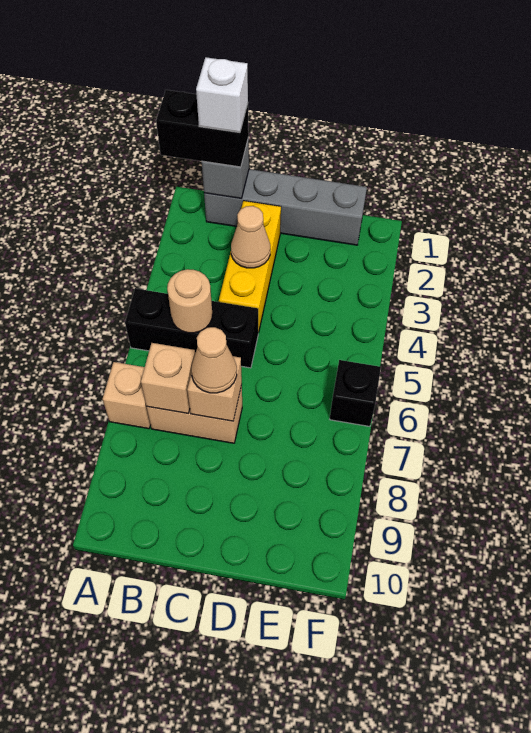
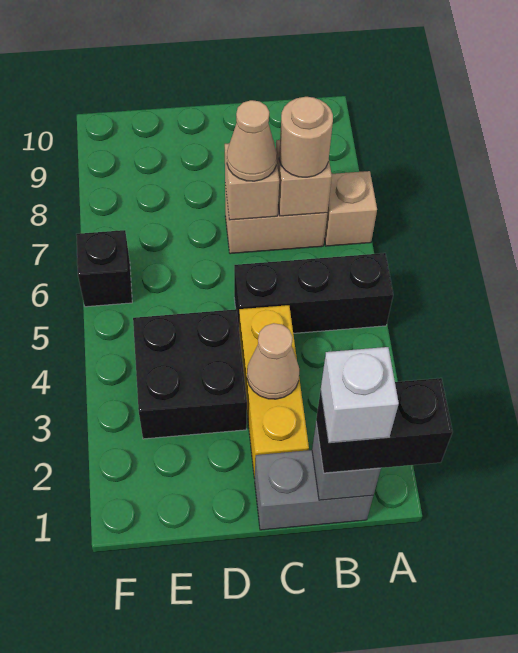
grey brick B1:E1 level 1 -> grey brick B1:C1 level 1
tan round brick B5 level 2 -> tan round brick B7 level 3
none -> black brick D3:E4 level 1

